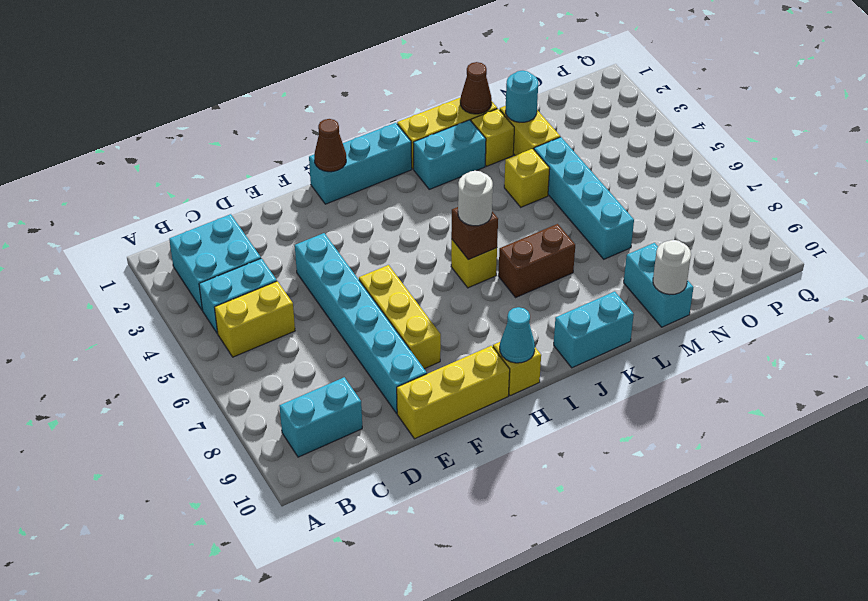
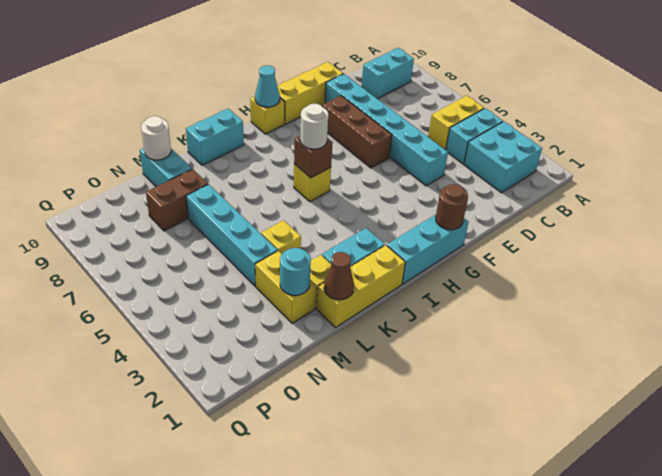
yellow brick F6:F8 level 1 -> brown brick F6:F8 level 1
brown cone G1 level 2 -> brown round brick G1 level 2
brown brick J7:K7 level 1 -> brown brick M8:N8 level 1

